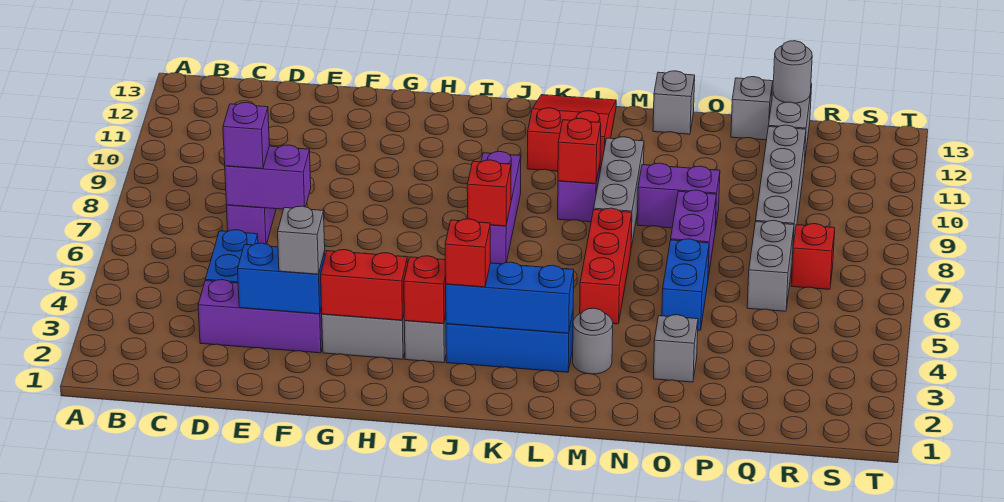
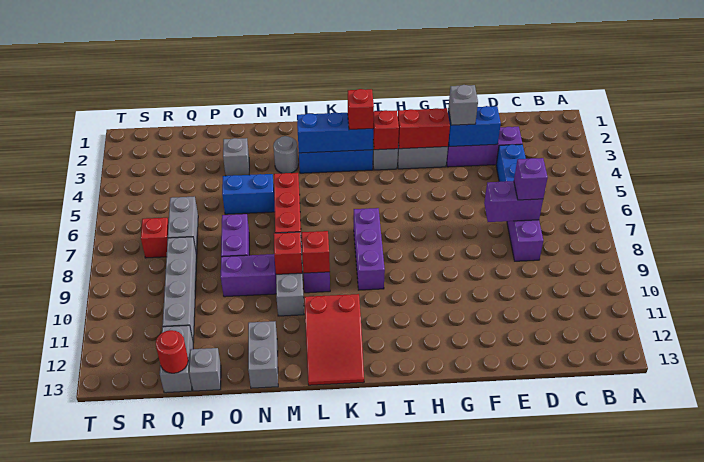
red brick J7 level 2 -> red brick M9 level 2
grey brick N13 level 1 -> grey brick N12:N13 level 1
blue brick O5:O6 level 1 -> blue brick N5:O5 level 1
grey round brick Q13 level 2 -> red round brick Q13 level 2

